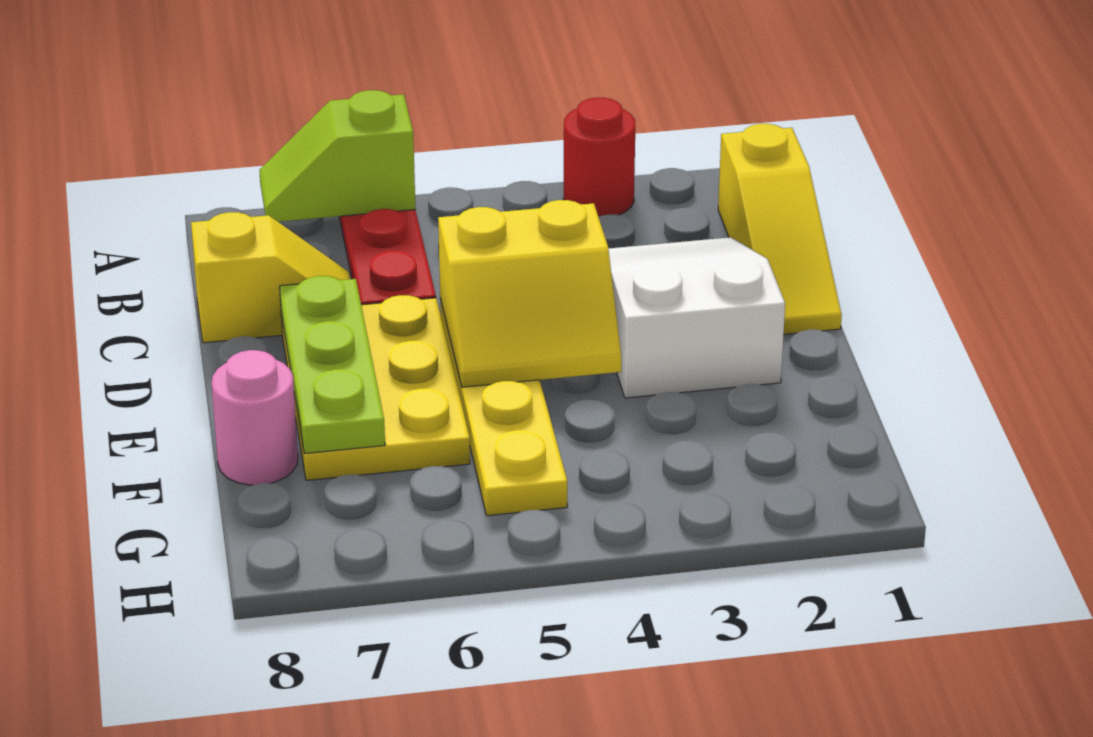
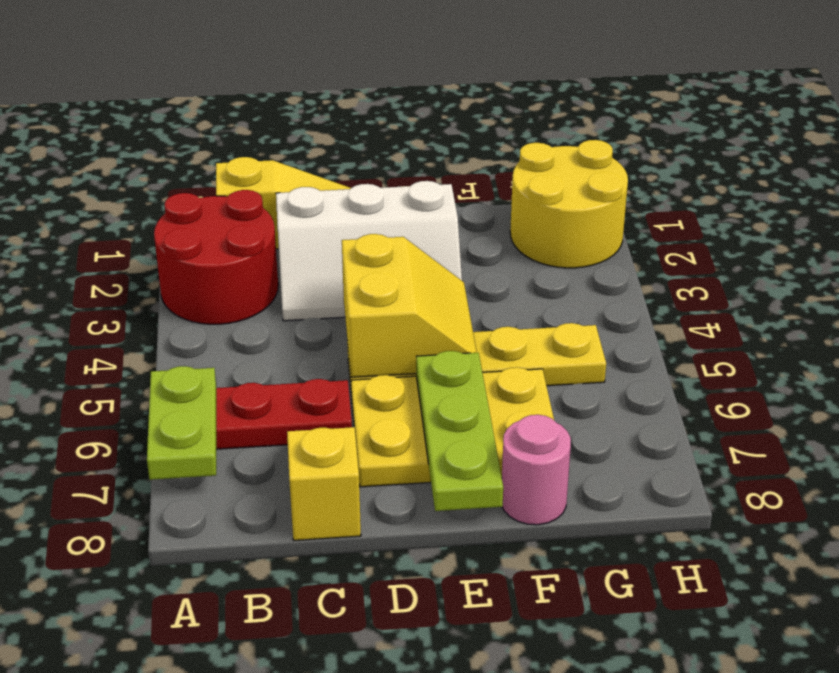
red round brick A3 level 1 -> red round brick A2:B3 level 1
lime slope A6:A7 level 2 top 6 -> lime plate A6:A7 level 2
white slope C2:E3 level 1 top E -> white slope C2:E3 level 1 top 2
lime plate D7:F7 level 2 -> lime plate E6:E8 level 2
none -> yellow round brick G1:H2 level 1

